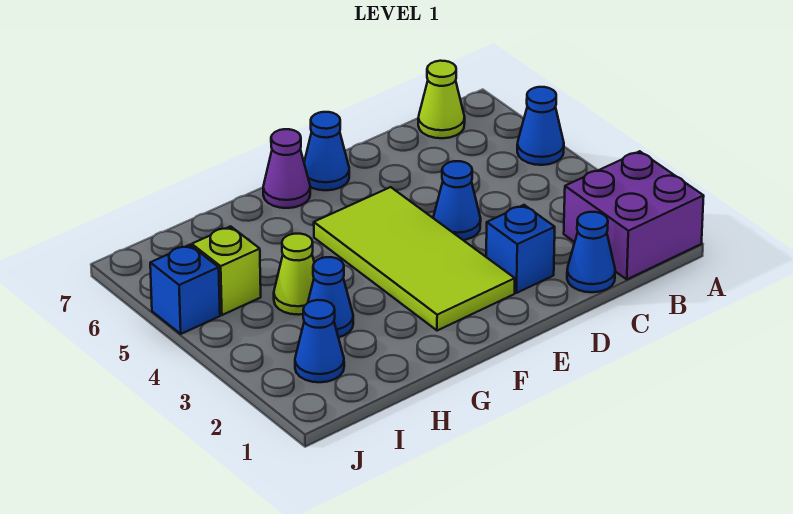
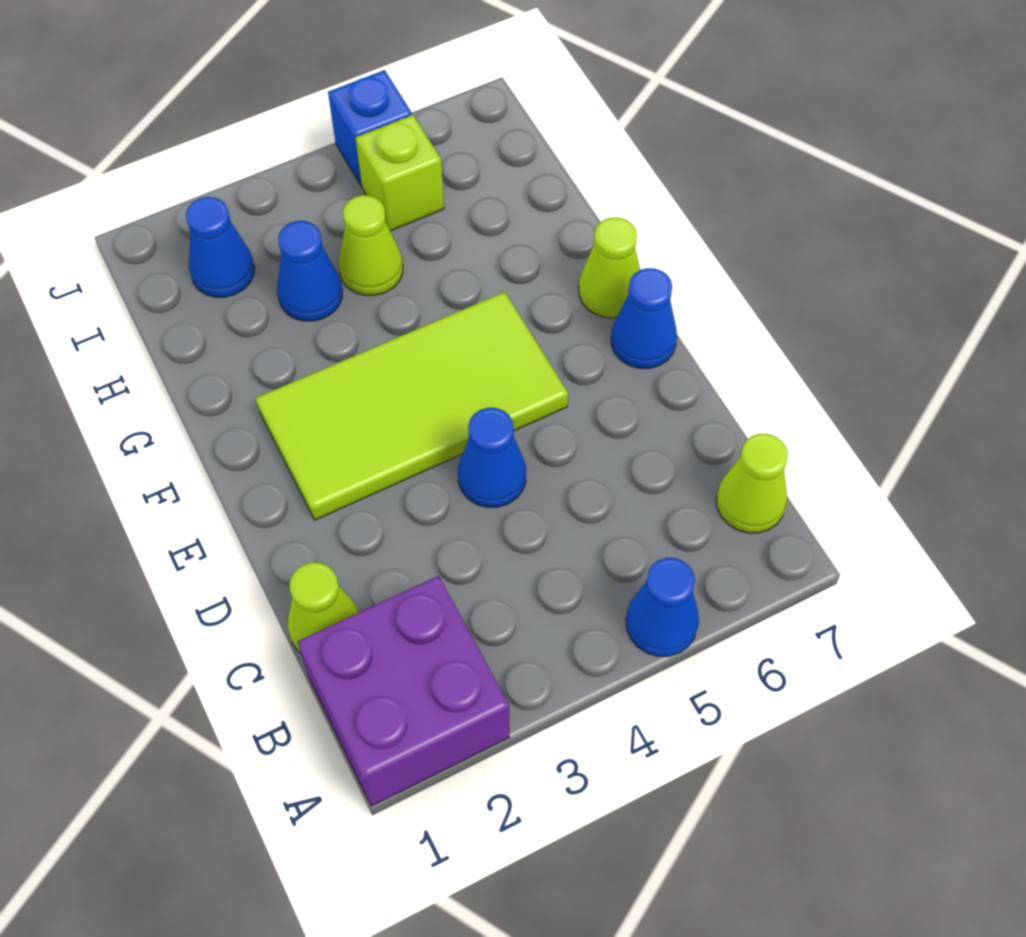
blue cone C1 level 1 -> lime cone C1 level 1
blue brick D2 level 1 -> none
purple cone F7 level 1 -> lime cone F7 level 1

